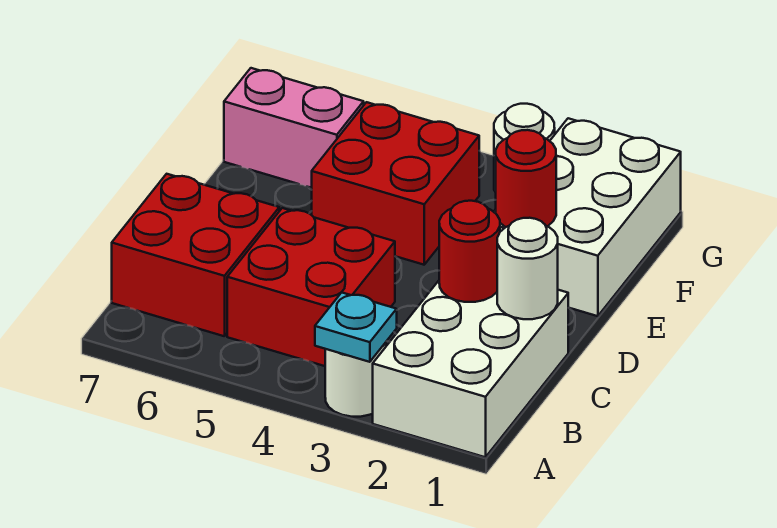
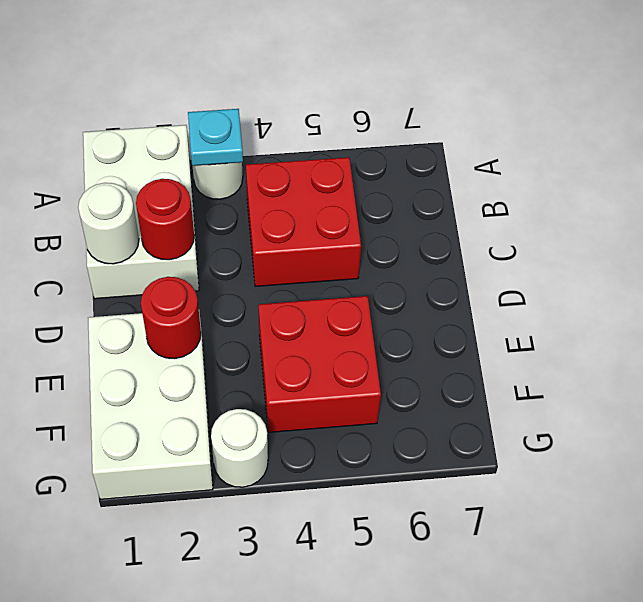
red brick B6:C7 level 1 -> none
pink brick F6:F7 level 1 -> none

